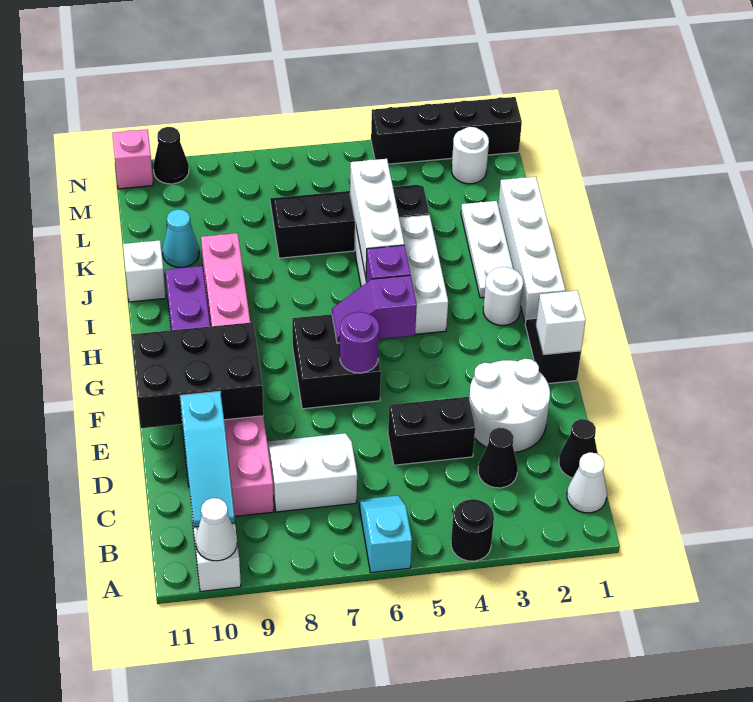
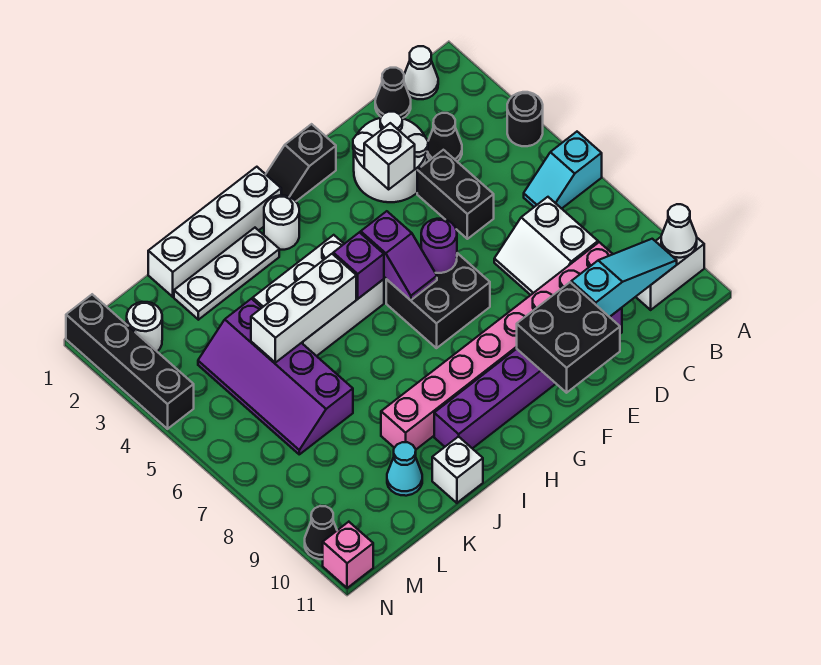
black brick E9:F11 level 2 -> black brick E10:F11 level 2
white brick F1 level 2 -> white brick E3 level 2
black slope K4:L7 level 1 top K -> purple slope K4:L7 level 1 top K

